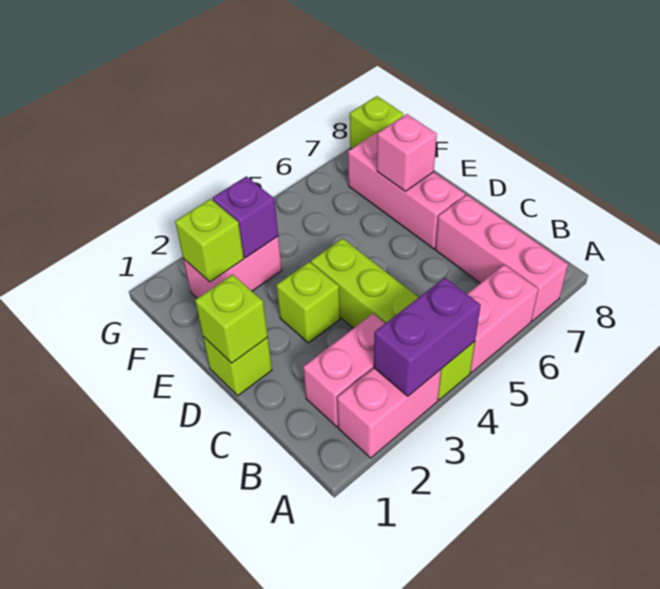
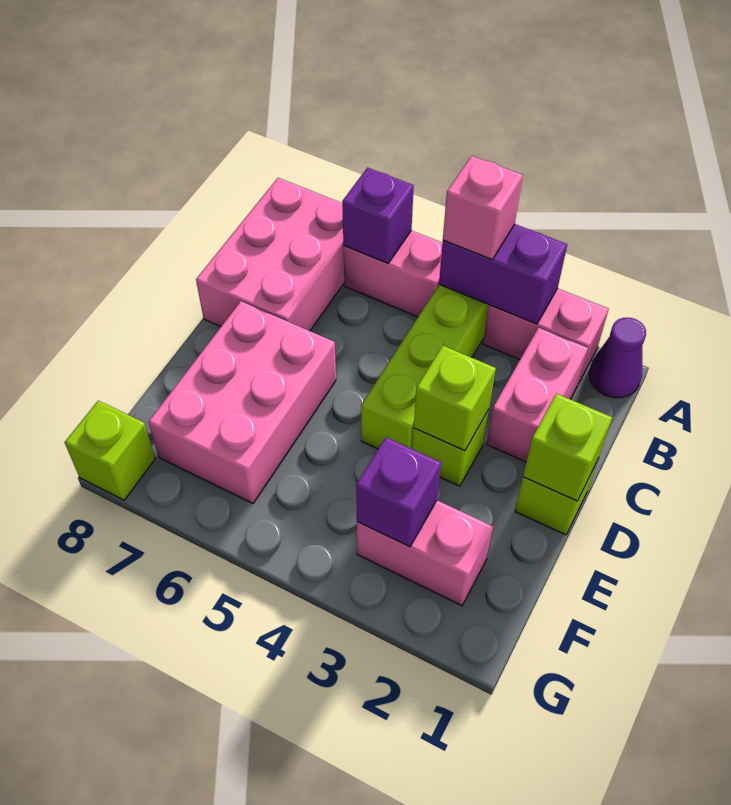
none -> purple cone A1 level 1
none -> purple brick A6 level 2
pink brick A7:C7 level 1 -> pink brick A7:C8 level 1
pink brick B2:B3 level 1 -> pink brick B2:C2 level 1
pink brick D7:F7 level 1 -> pink brick D6:F7 level 1
pink brick E7 level 2 -> pink brick A4 level 3
lime brick F2 level 2 -> lime brick D3 level 2

